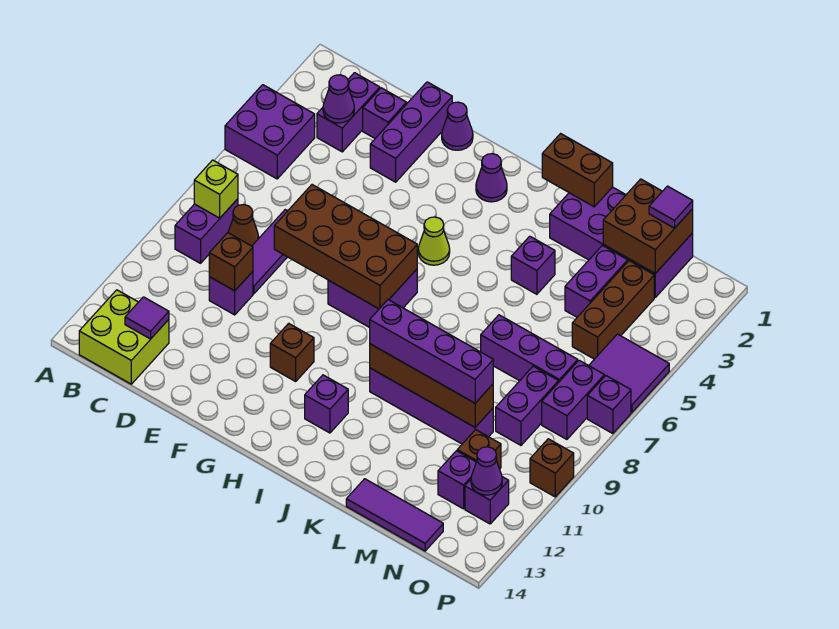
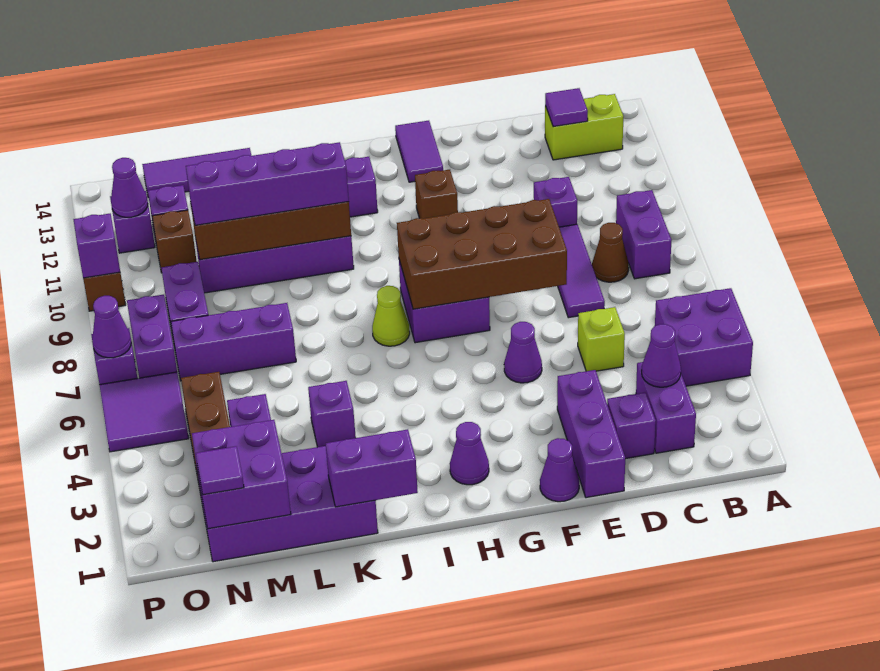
lime brick B8 level 2 -> lime brick D5 level 1
lime brick B13:C14 level 1 -> lime brick B13:C13 level 1
brown brick D10 level 2 -> none
none -> purple cone F5 level 1
none -> purple tile G13:G14 level 1
lime cone H5 level 1 -> lime cone I7 level 1
brown brick J1:K1 level 2 -> purple brick J1:K1 level 2
brown brick M1:N2 level 2 -> purple brick M1:N2 level 2
none -> purple cone P7 level 2
none -> purple brick P10 level 2

